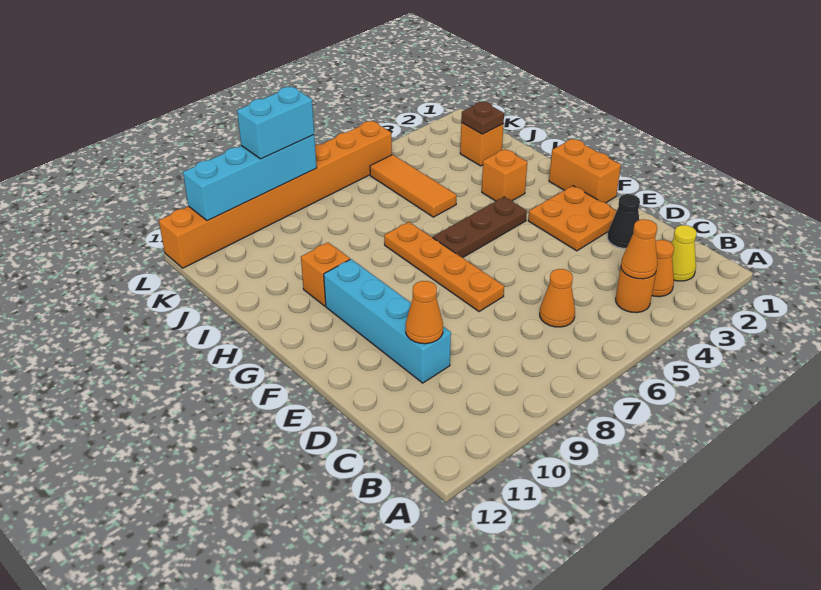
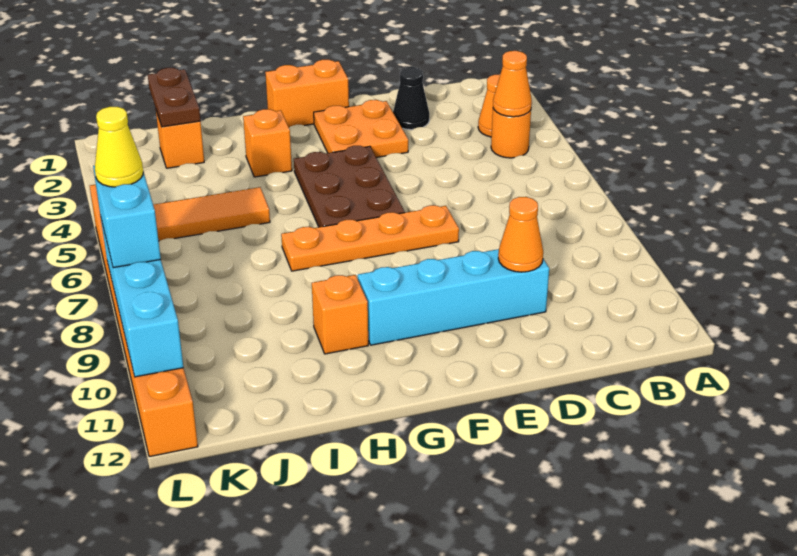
yellow cone B2 level 1 -> yellow cone L8 level 4
orange cone C6 level 1 -> none
brown plate G4:G6 level 1 -> brown plate F4:G6 level 1
brown plate J2 level 2 -> brown plate J1:J2 level 2

